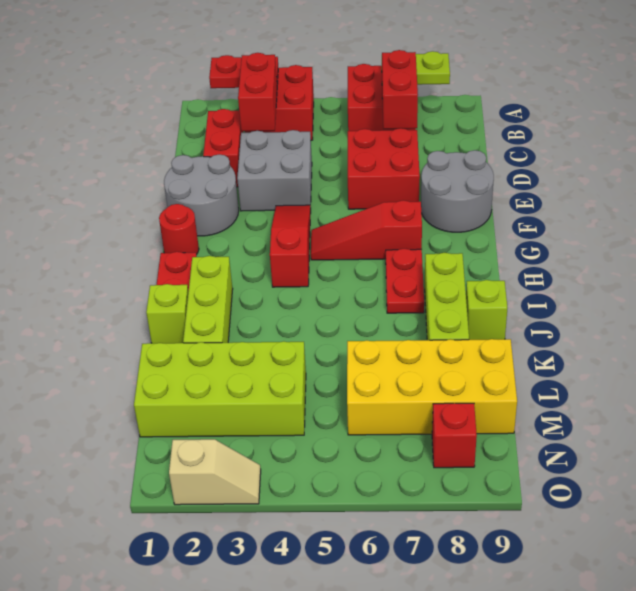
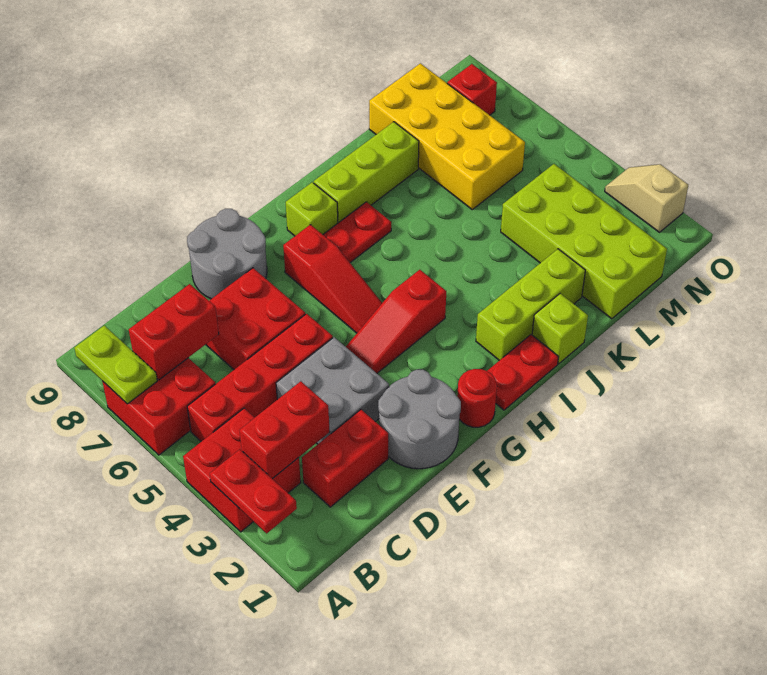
none -> red brick B5:E5 level 1
lime brick J9 level 1 -> lime brick H8 level 1

